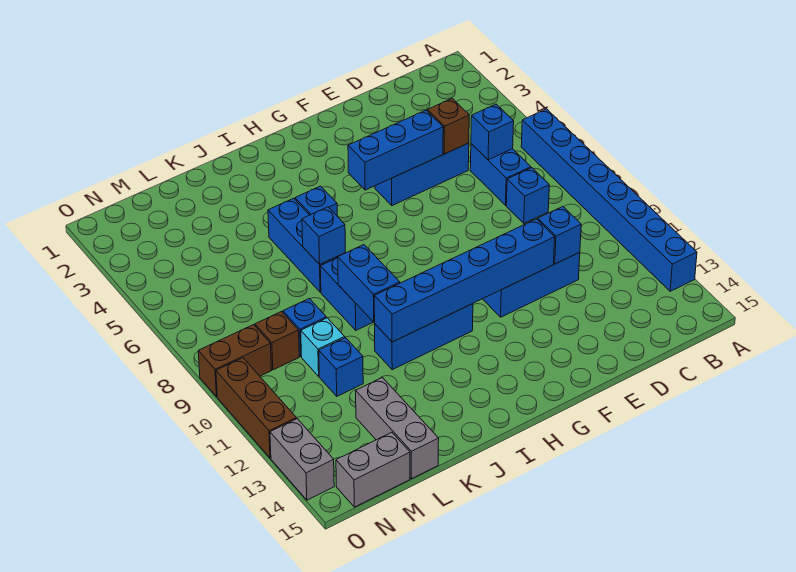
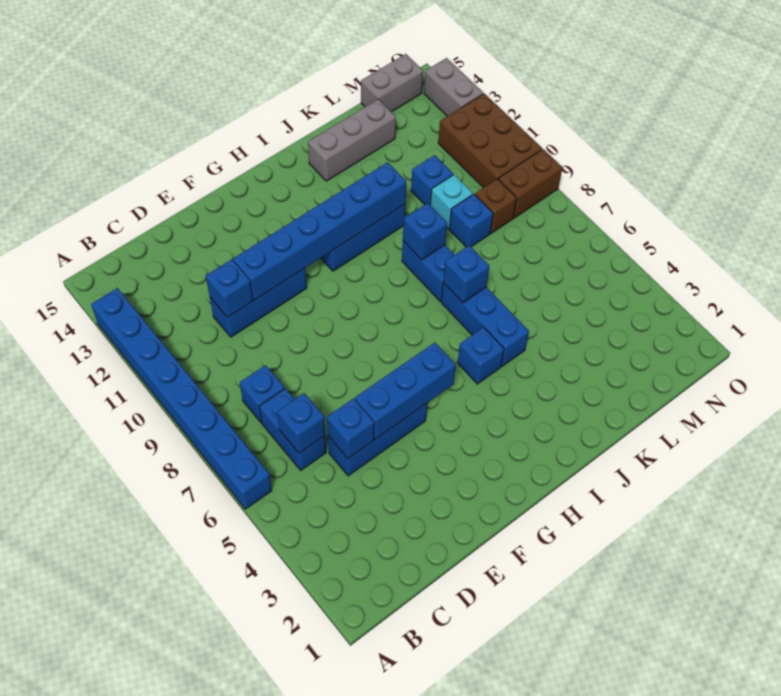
brown brick D5 level 2 -> blue brick D5 level 2
blue brick J9:J10 level 2 -> blue brick J9 level 2
grey brick L13:L15 level 1 -> grey brick J14:L14 level 1
brown brick O10:O12 level 1 -> brown brick N10:O12 level 1

